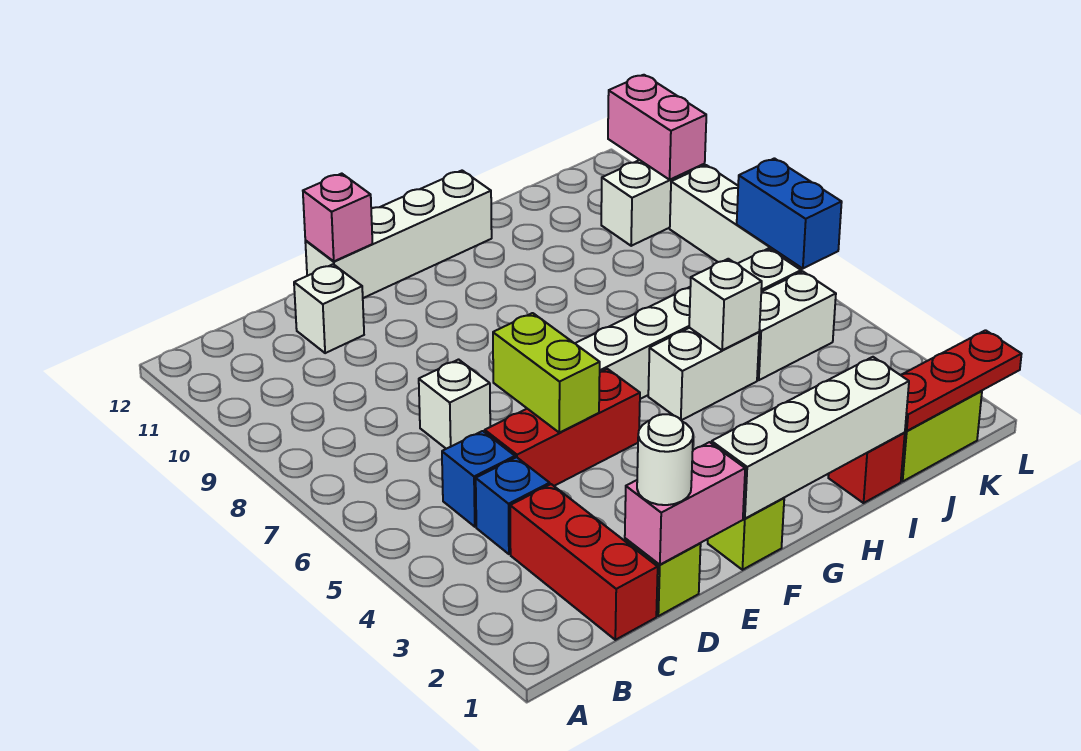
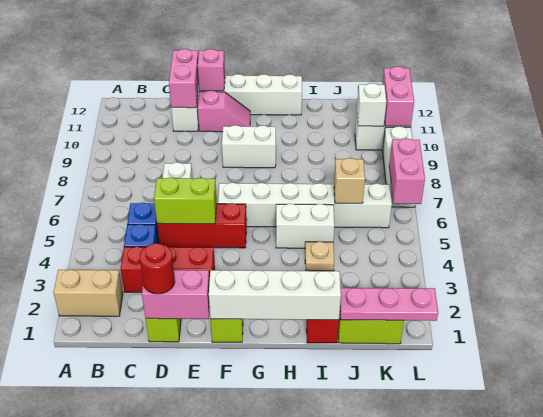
none -> tan brick A2:B2 level 1
red brick C1:C3 level 1 -> red brick C3:E3 level 1
white round brick D1 level 3 -> red round brick D1 level 3
none -> pink brick D11:D12 level 2
lime brick E5:E6 level 2 -> lime brick D5:E5 level 2
none -> pink slope E11:F11 level 1 top E
none -> tan plate I4 level 1
white brick I5 level 2 -> white brick K10 level 2
red plate J1:L1 level 2 -> pink plate J1:L1 level 2
white brick J5:K5 level 1 -> white brick F9:G9 level 1
none -> tan brick J6 level 2
blue brick L6:L7 level 2 -> pink brick L6:L7 level 2

